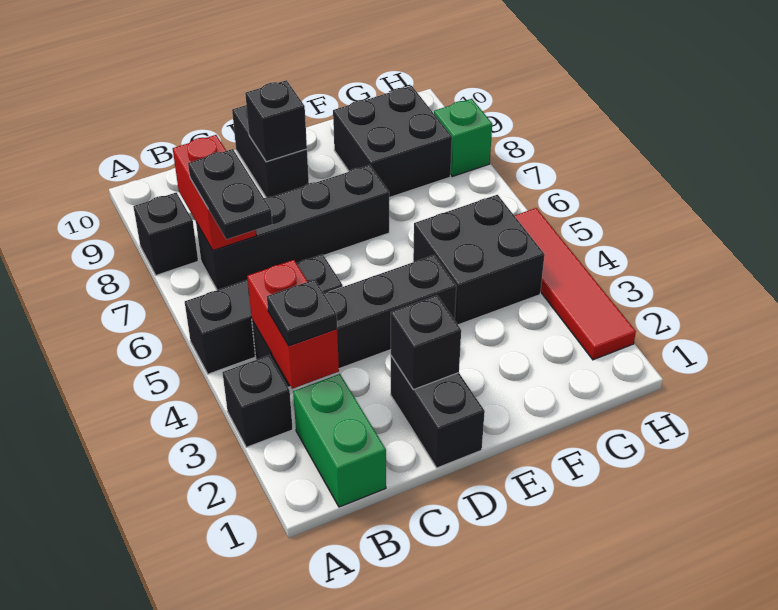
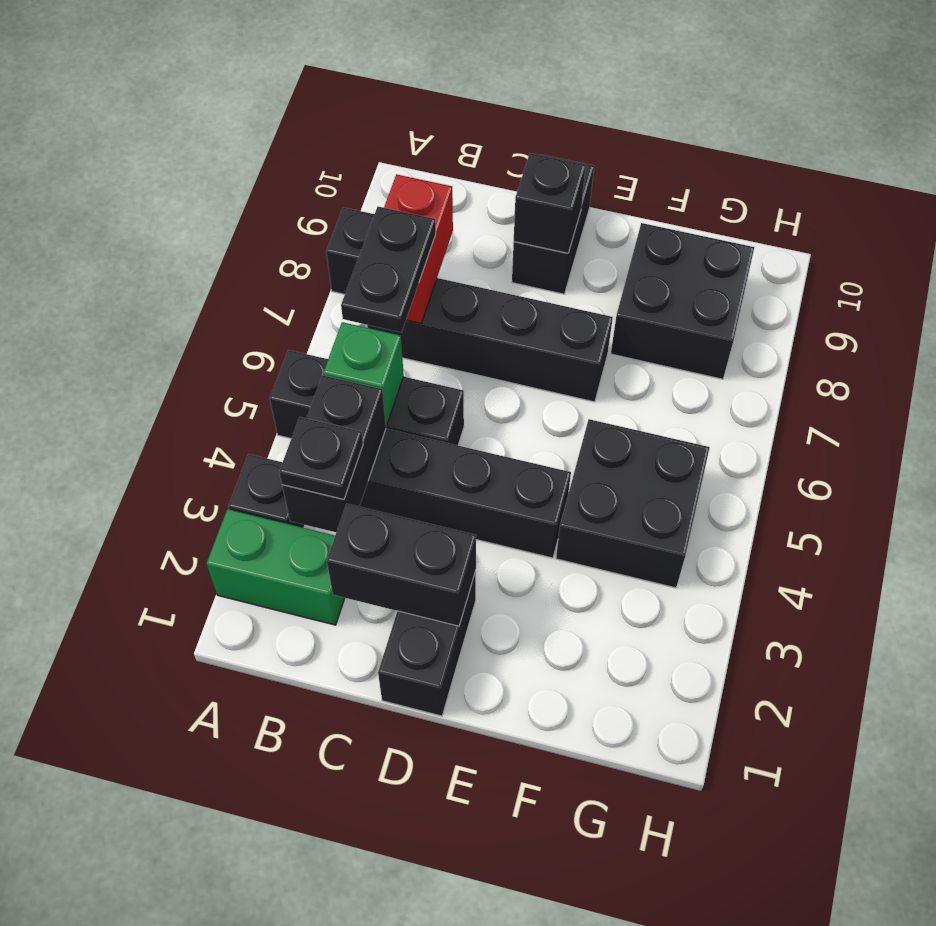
green brick B1:B2 level 1 -> green brick A2:B2 level 1
red brick B3:B4 level 2 -> black brick B3:B4 level 2
black brick D2 level 2 -> black brick C2:D2 level 2
red tile H2:H5 level 1 -> none
green brick H8 level 1 -> green brick B5 level 2

